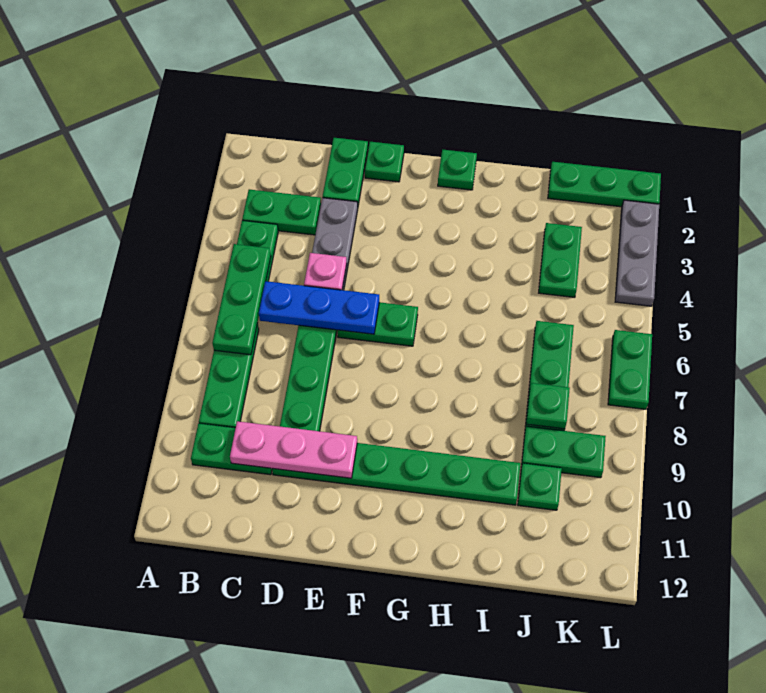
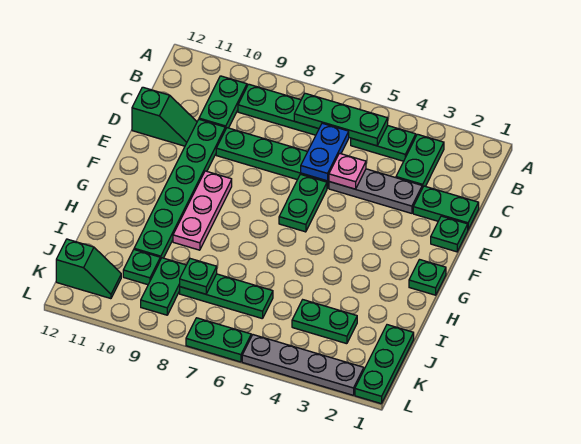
blue plate C6:E6 level 2 -> blue plate C6:D6 level 2
pink plate C10:E10 level 2 -> pink plate F9:H9 level 1
none -> green slope D11:D12 level 1 top 12
none -> green slope K11:K12 level 1 top 12
grey plate L2:L4 level 1 -> grey plate L2:L5 level 1

